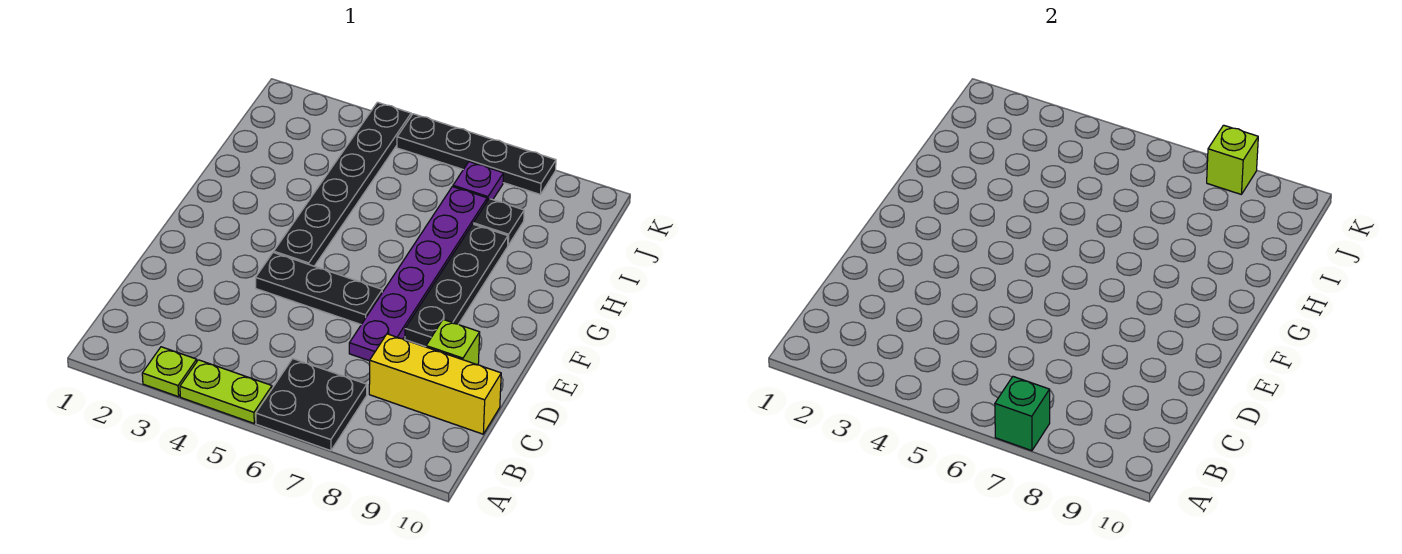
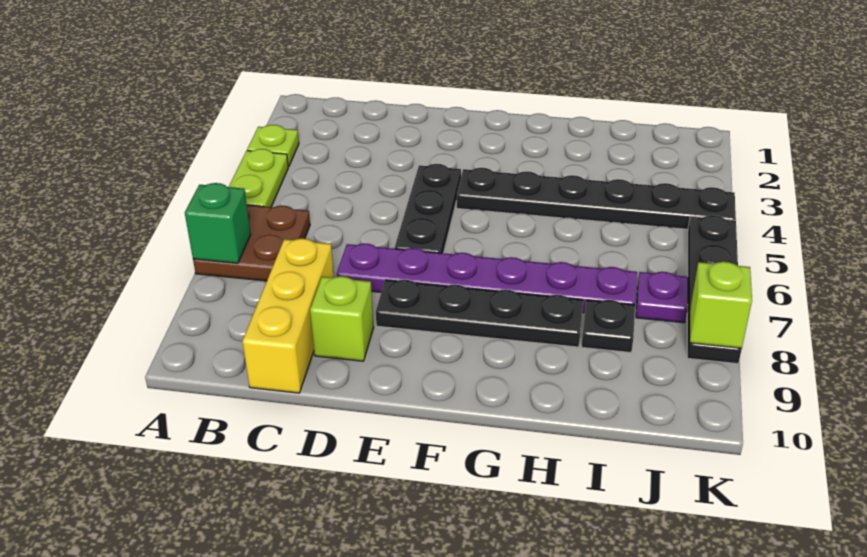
black plate A6:B7 level 1 -> brown plate A6:B7 level 1

